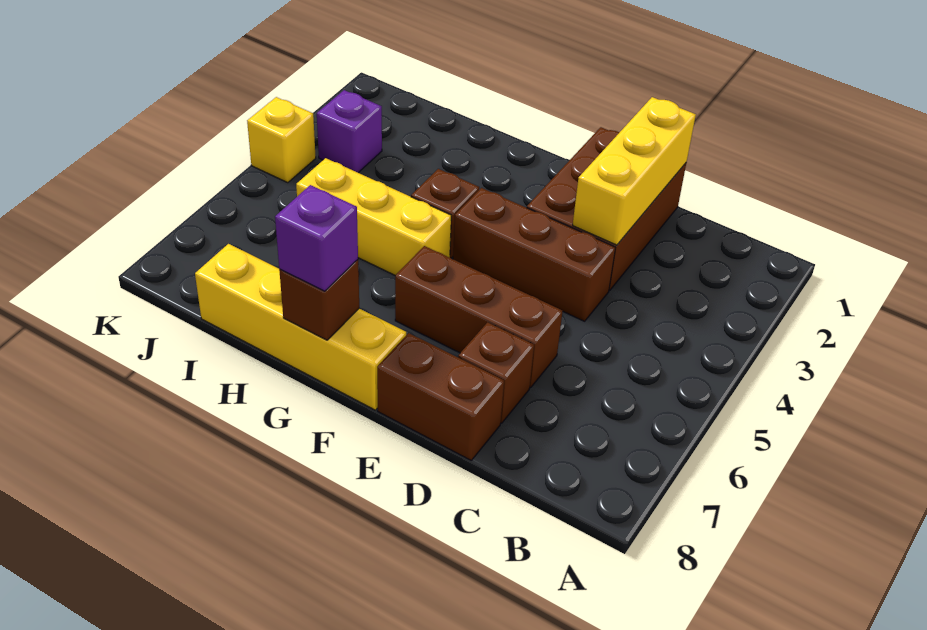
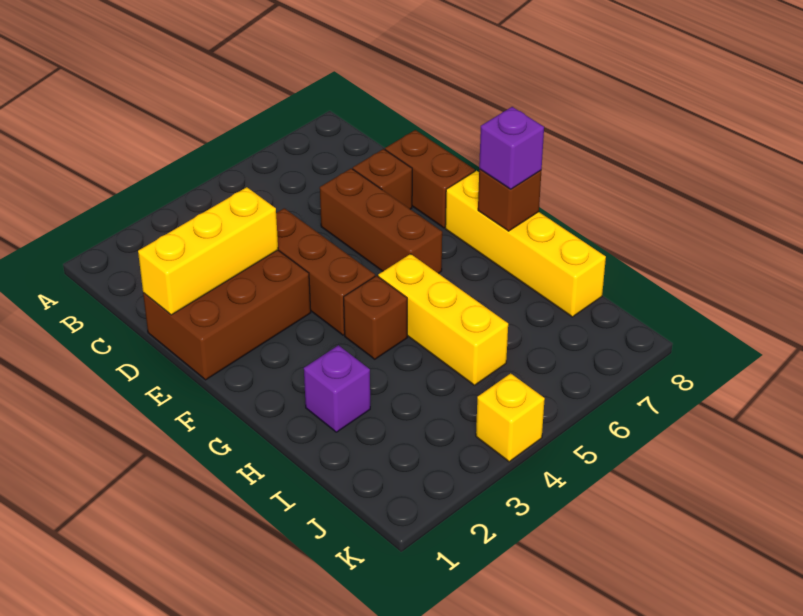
purple brick J3 level 1 -> purple brick H2 level 1

